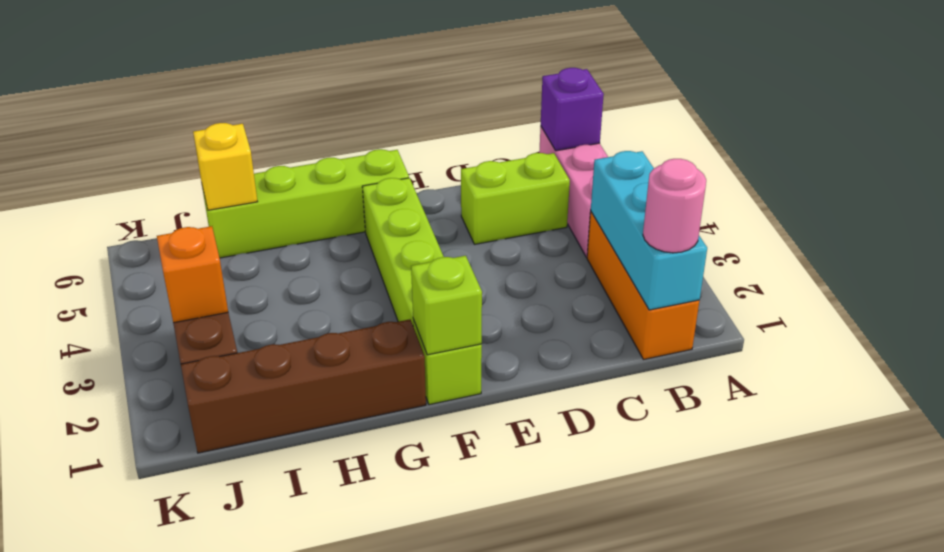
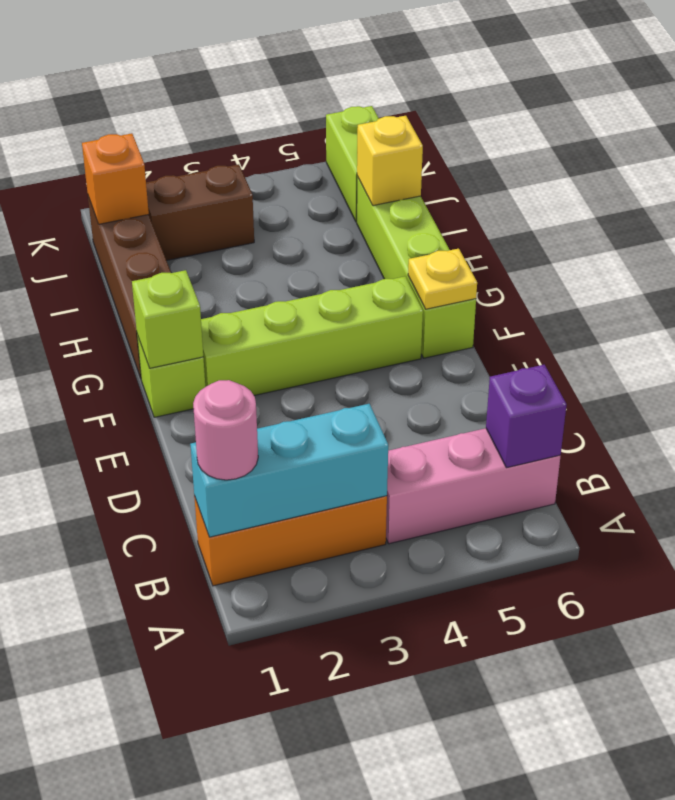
lime brick C5:D5 level 1 -> lime brick J6:K6 level 1
none -> yellow plate F6 level 2
orange brick J3 level 2 -> orange brick J1 level 2

